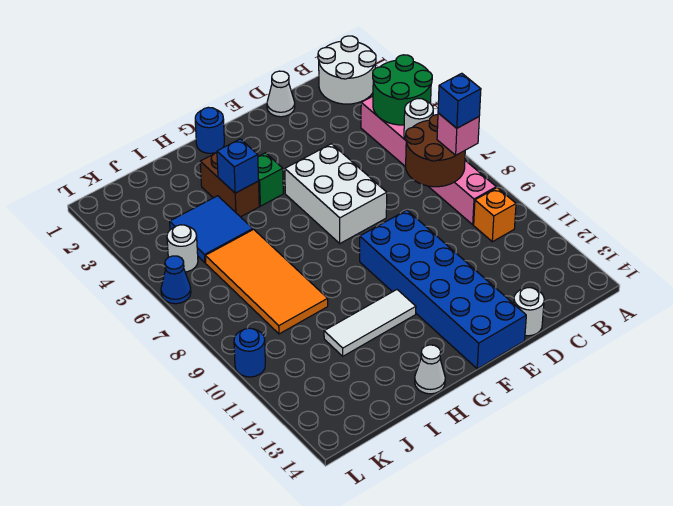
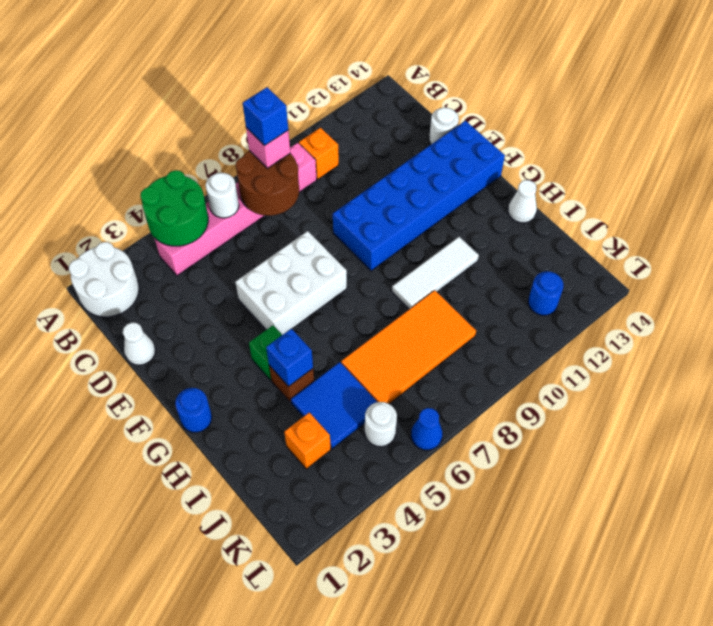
white tile G11:I11 level 1 -> white tile H9:H11 level 1
brown brick H3:H4 level 1 -> brown brick H4 level 1
none -> orange brick J3 level 1
blue round brick L10 level 1 -> blue round brick K12 level 1

